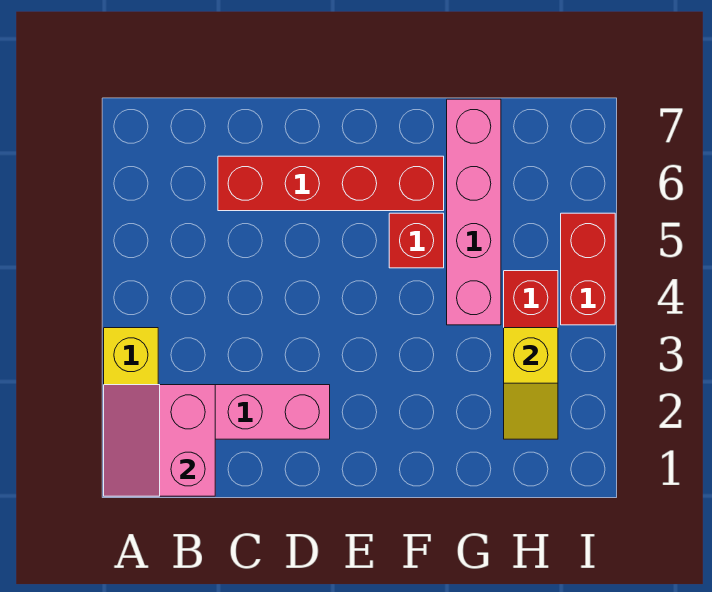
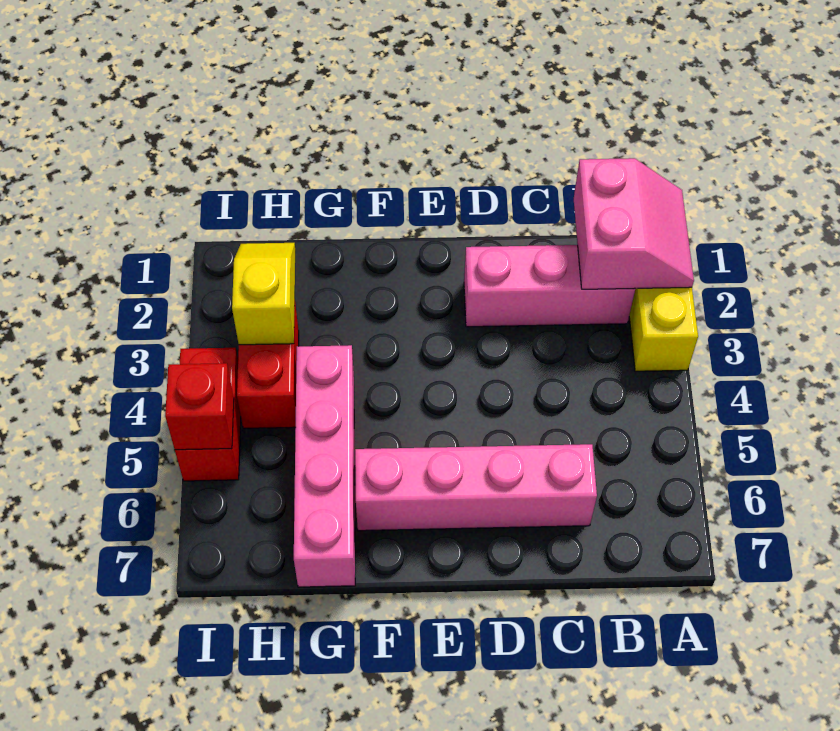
red brick C6:F6 level 1 -> pink brick C6:F6 level 1
red brick F5 level 1 -> red brick I5 level 2

